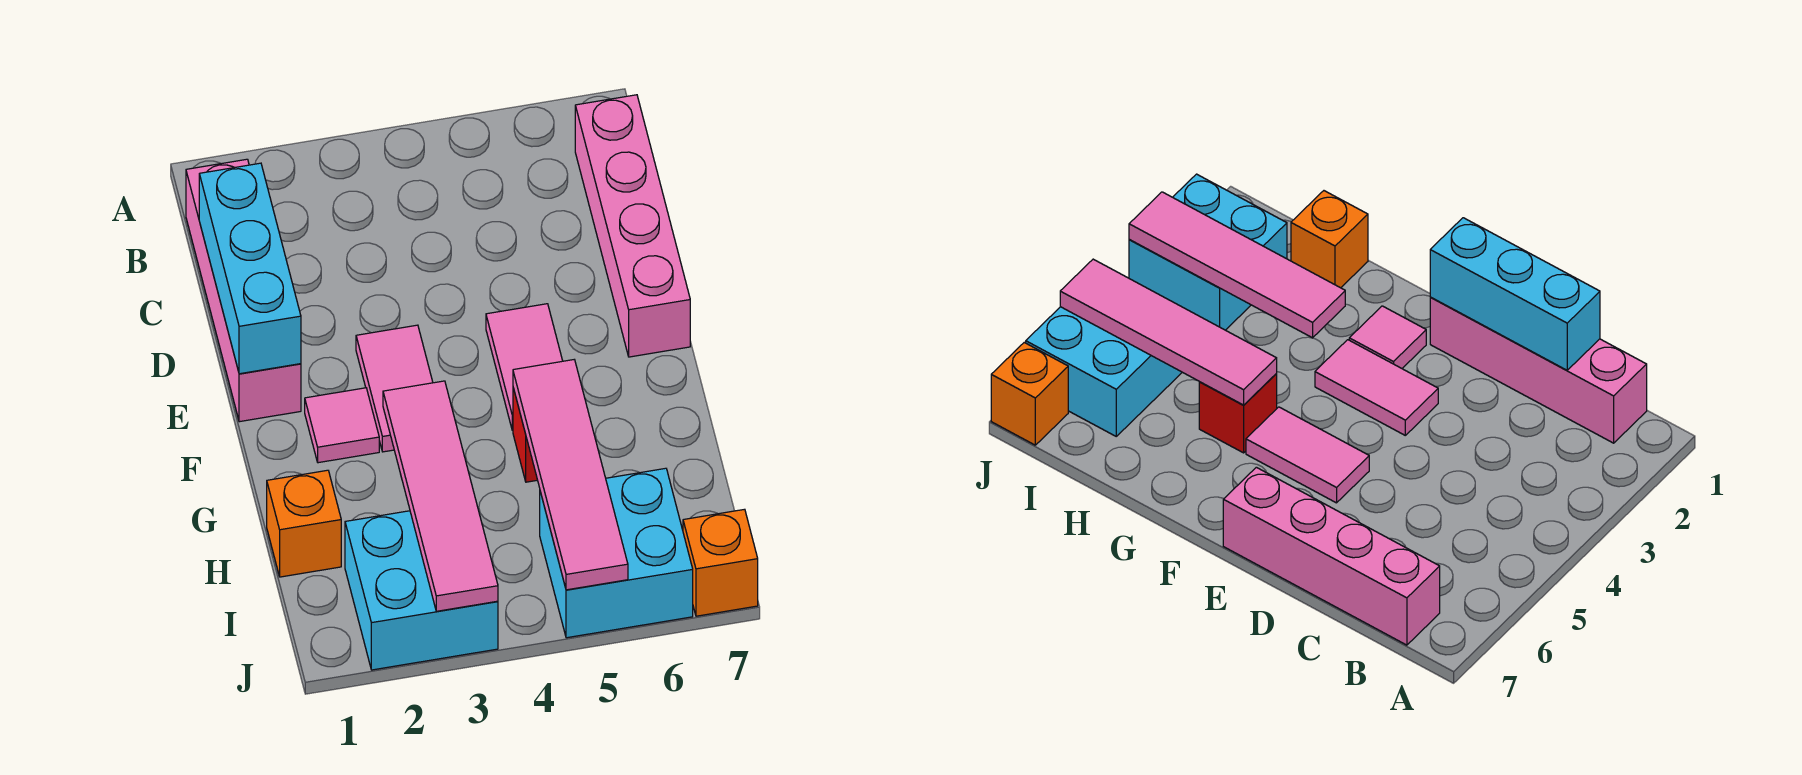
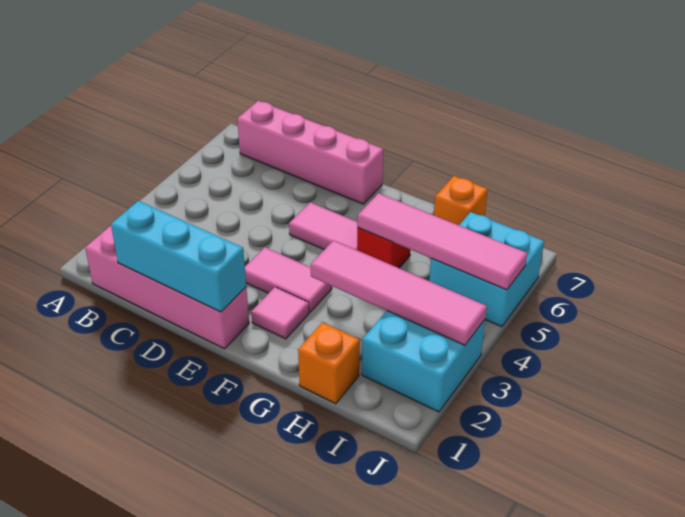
orange brick J7 level 1 -> orange brick H7 level 1

